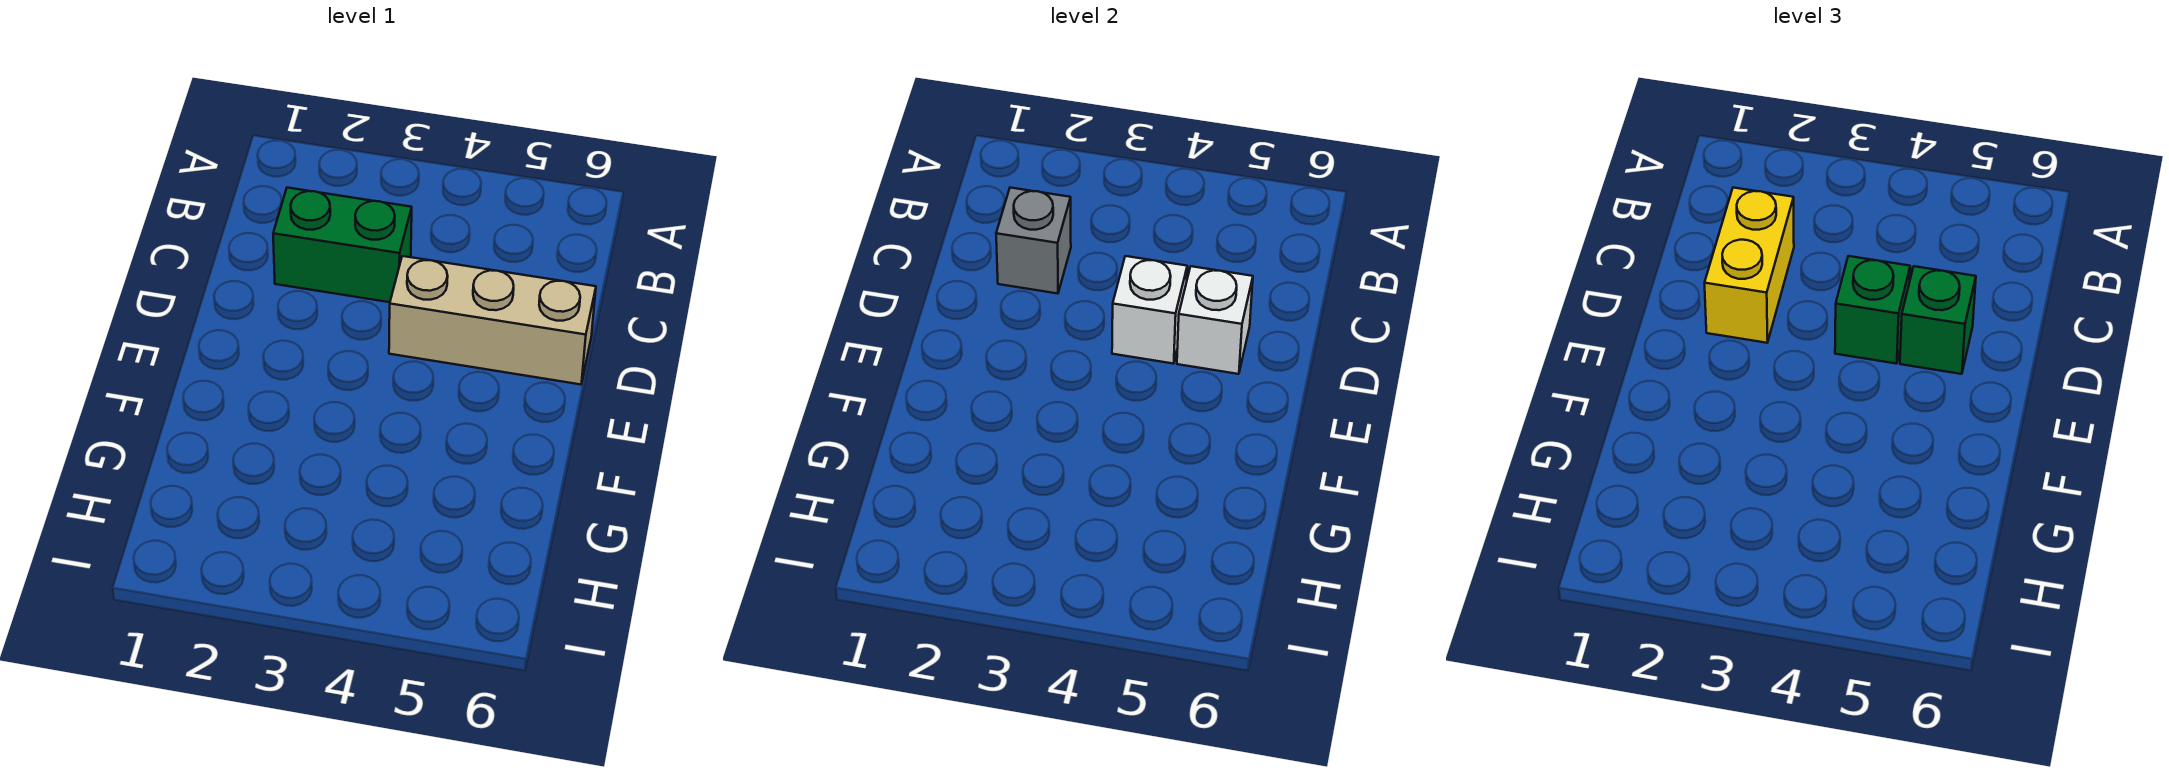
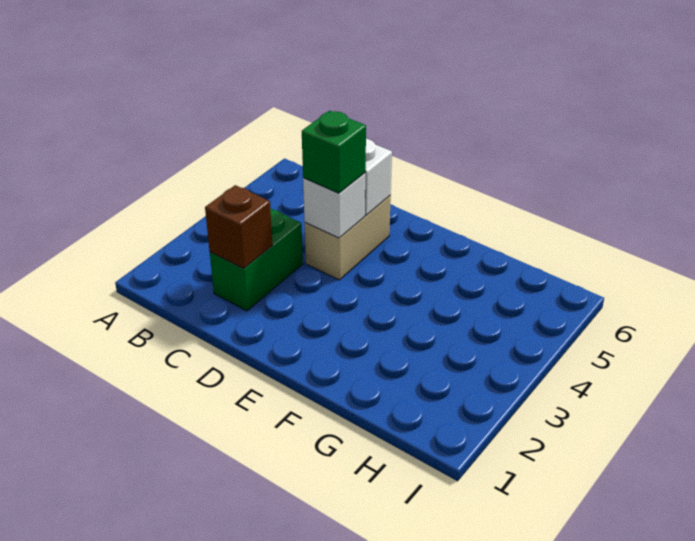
grey brick C2 level 2 -> brown brick C2 level 2
yellow brick C2:D2 level 3 -> none
tan brick D4:D6 level 1 -> tan brick D4:D5 level 1
green brick D5 level 3 -> none

